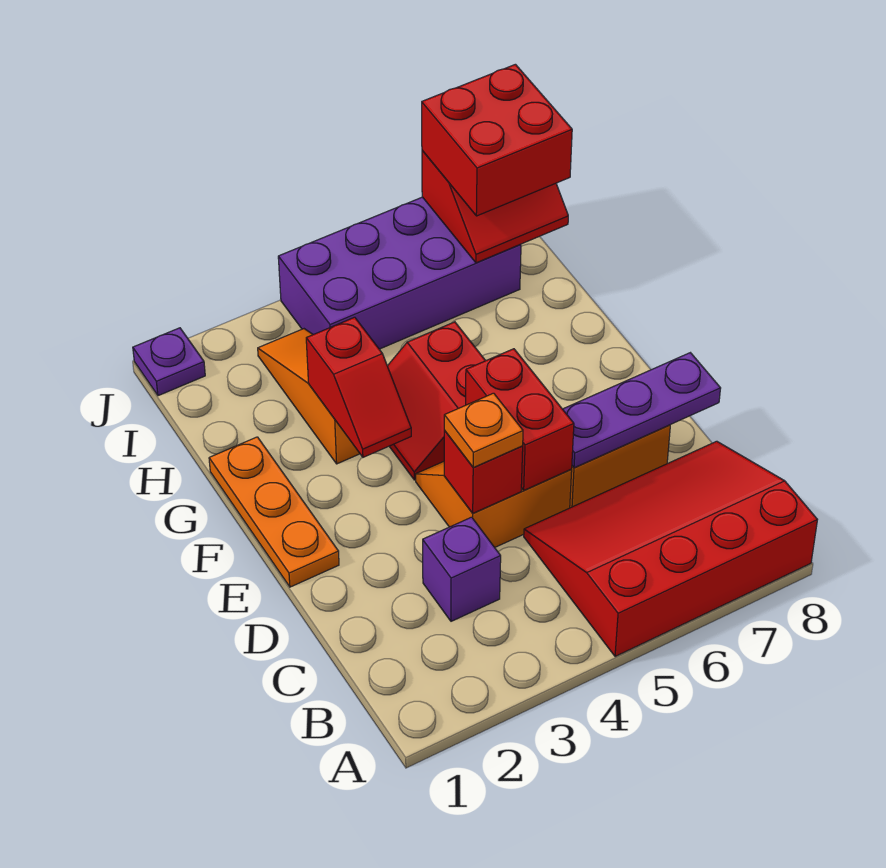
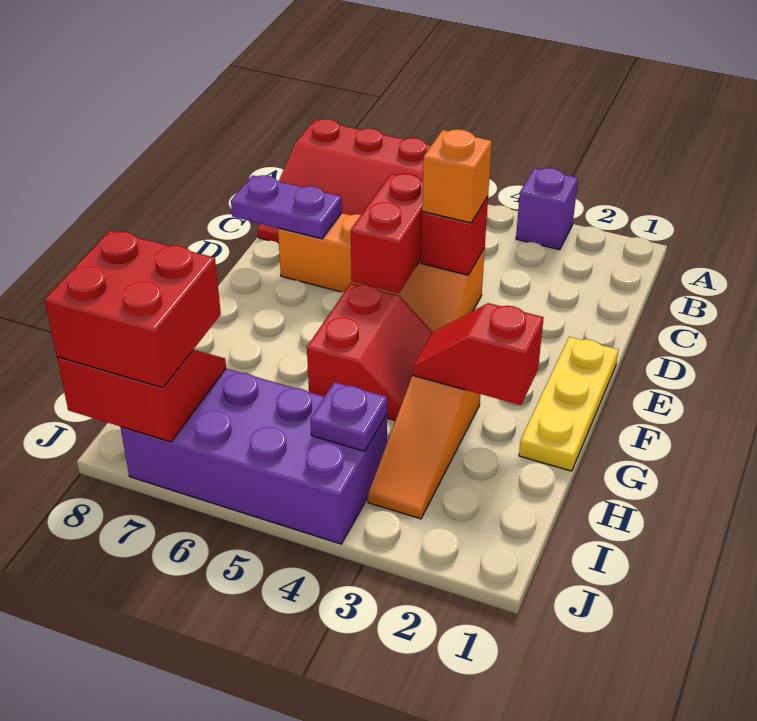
purple brick C3 level 1 -> purple brick A3 level 1
orange plate D4 level 3 -> orange brick D4 level 3
purple plate D6:D8 level 2 -> purple plate D7:D8 level 2
orange plate E1:G1 level 1 -> yellow plate E1:G1 level 1
red slope F3:G3 level 2 top G -> red slope G2:G3 level 2 top 2
purple plate J1 level 1 -> purple plate I4 level 2

